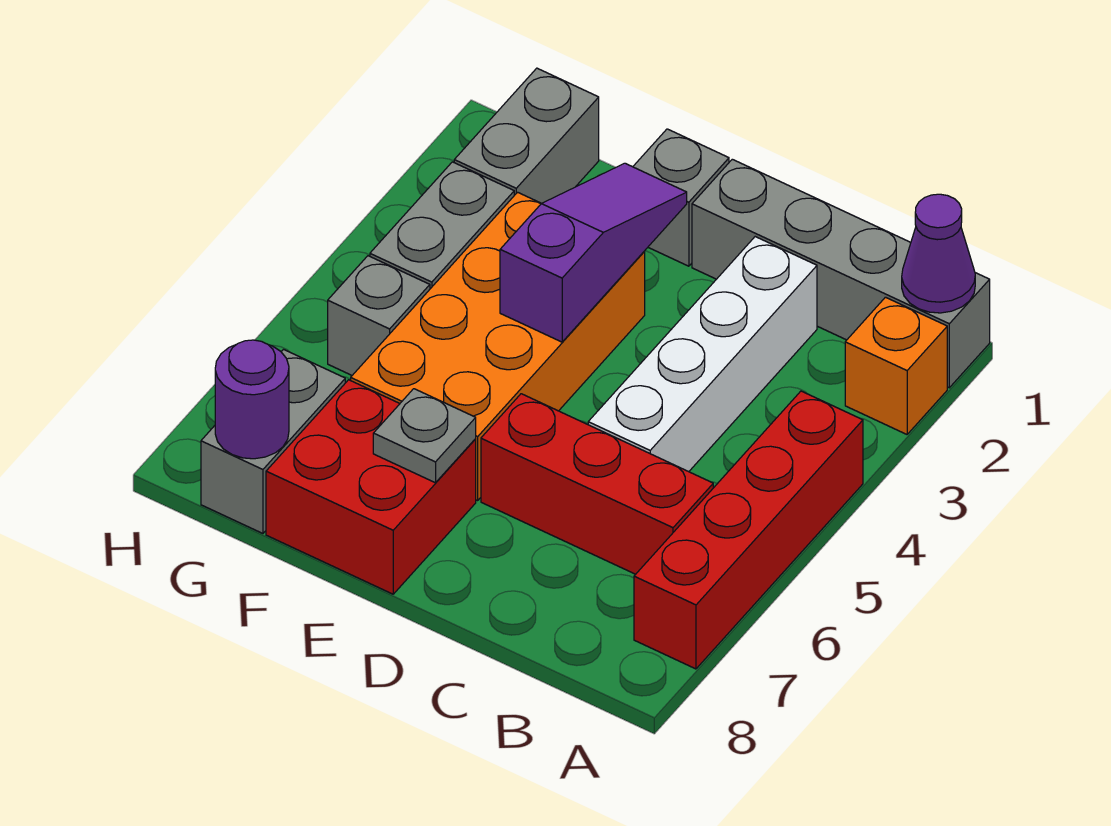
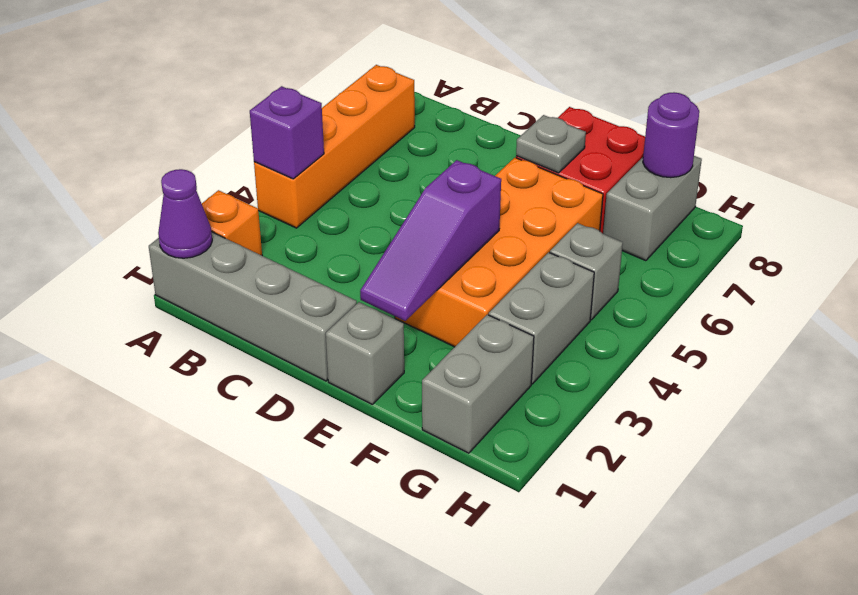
red brick A4:A7 level 1 -> orange brick A4:A7 level 1
none -> purple brick A4 level 2
red brick B6:D6 level 1 -> none
white brick C2:C5 level 1 -> none

